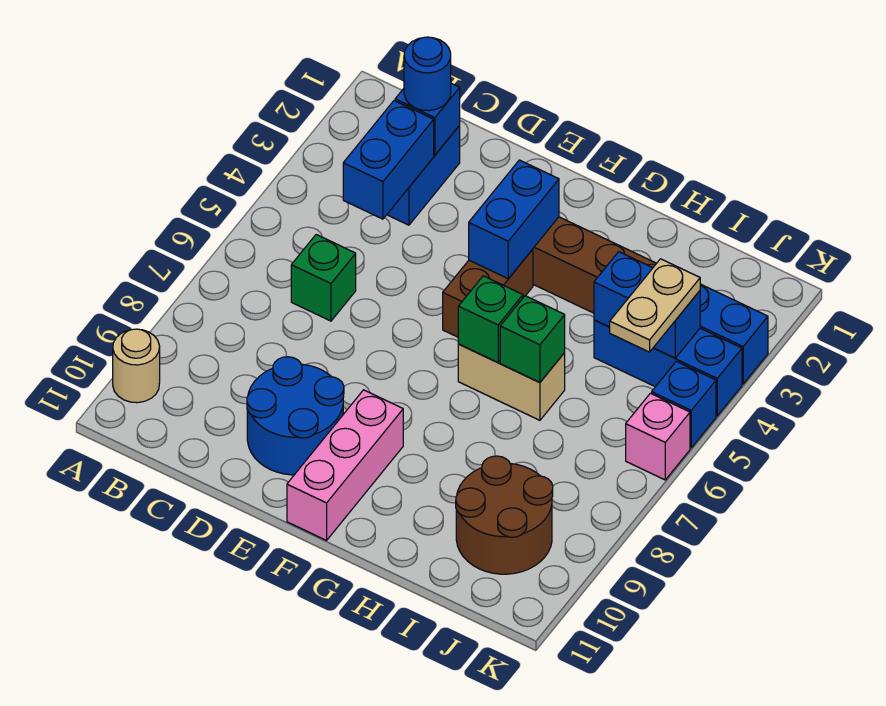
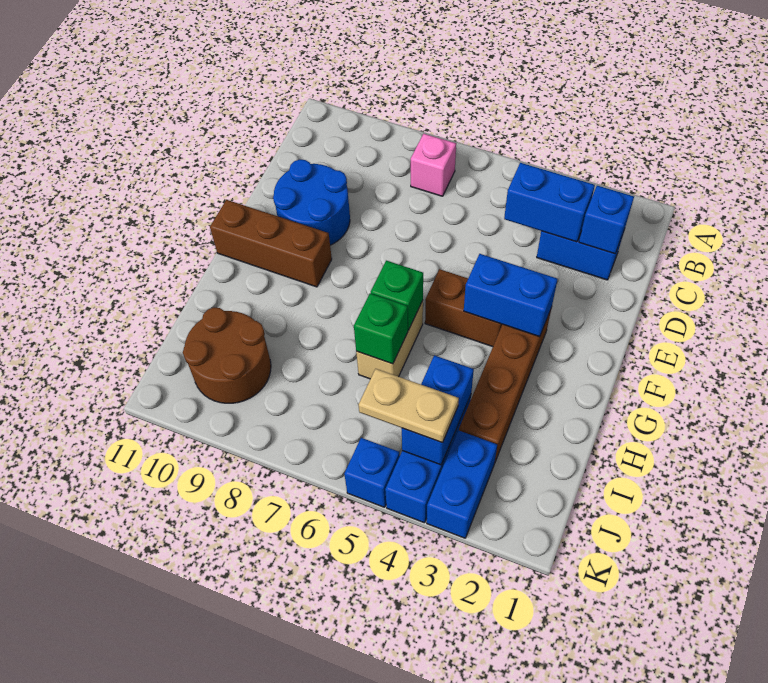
tan round brick A10 level 1 -> none
blue round brick C2 level 3 -> none
green brick C6 level 1 -> none
pink brick F9:F11 level 1 -> brown brick F9:F11 level 1
pink brick K6 level 1 -> pink brick B7 level 1

